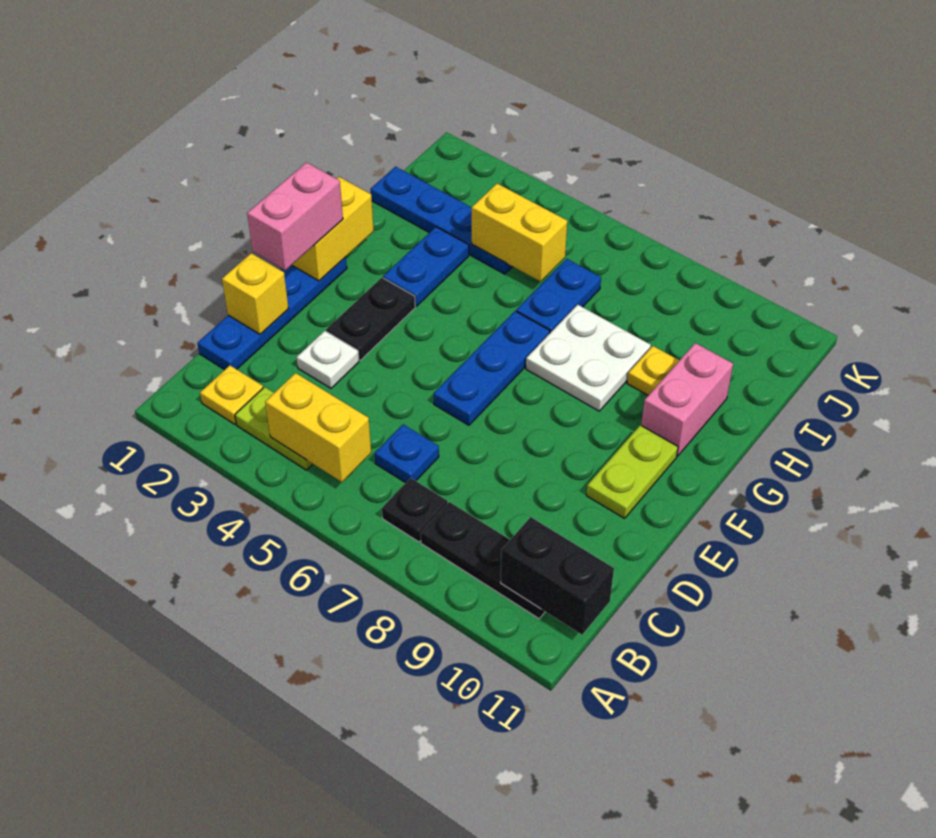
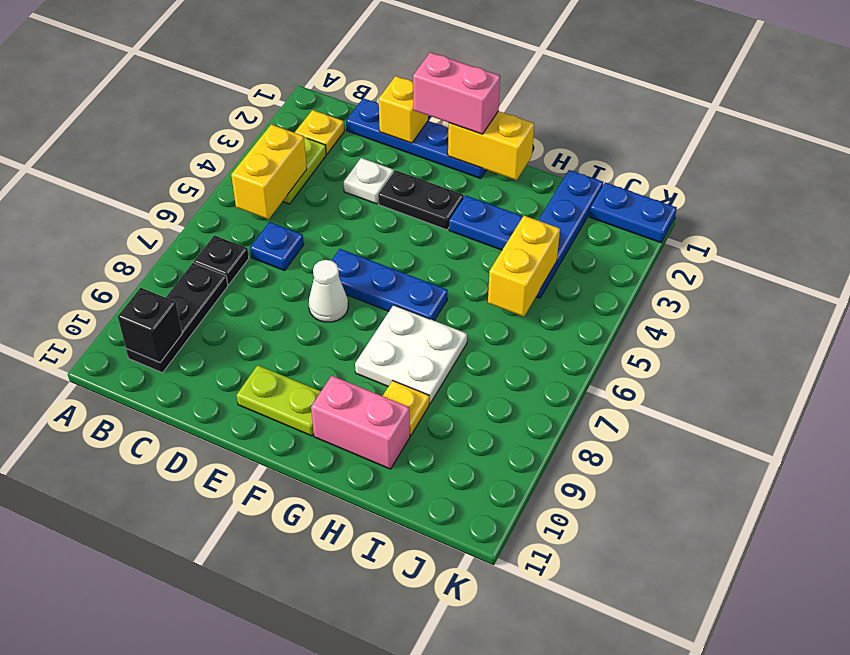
black brick B10:B11 level 2 -> black brick B10 level 2
none -> white cone E7 level 1
blue plate H6:I6 level 1 -> blue plate J1:K1 level 1

